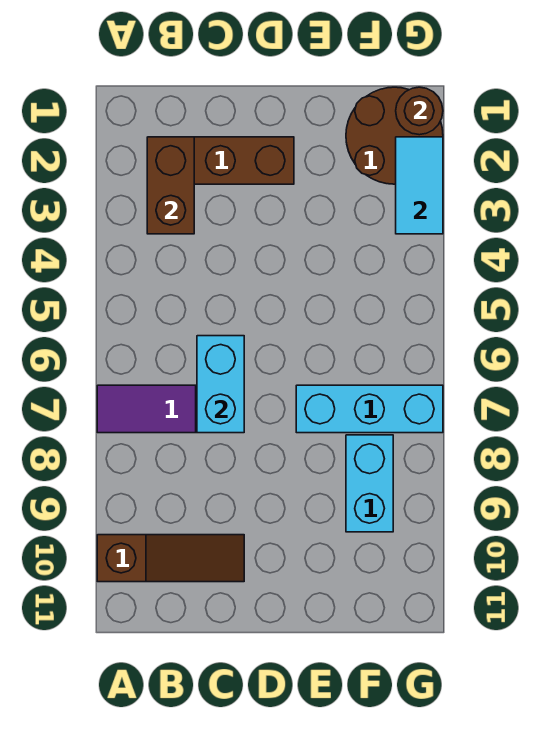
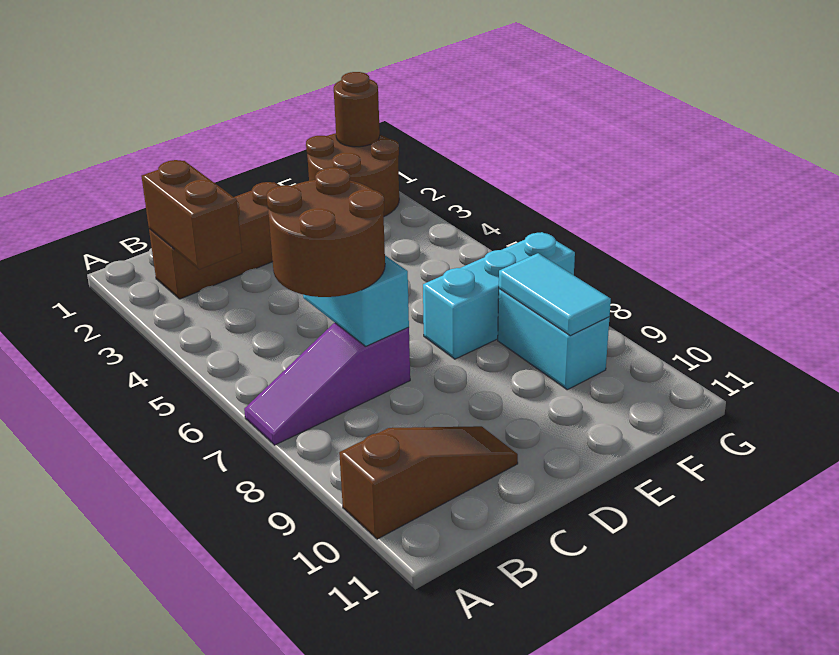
none -> brown round brick B6:C7 level 3
cyan tile G2:G3 level 2 -> cyan tile F8:F9 level 2

